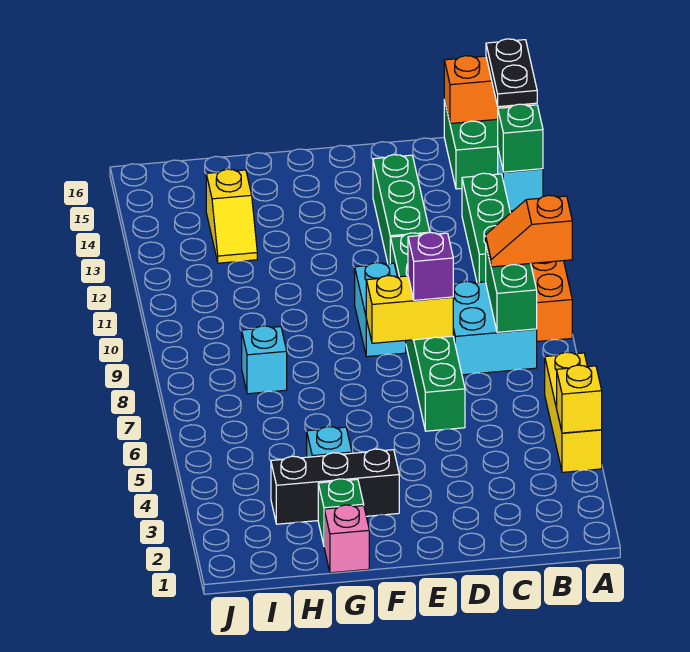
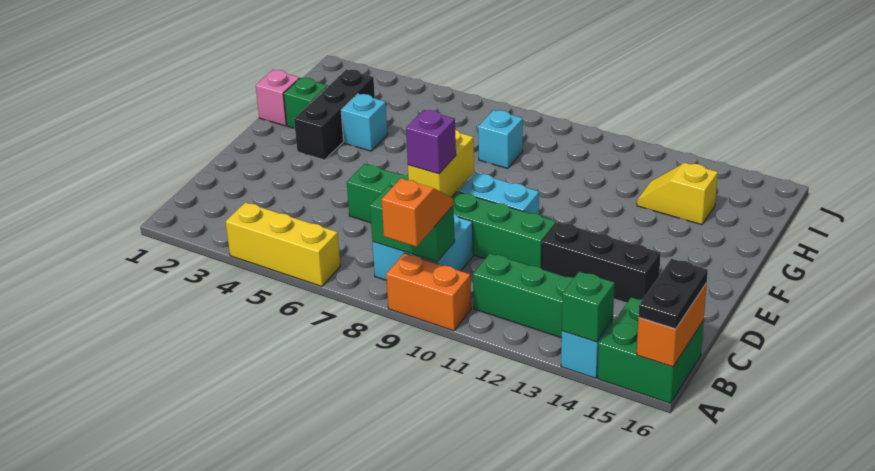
yellow brick A4 level 2 -> none
black plate A15:A16 level 3 -> black plate A16:B16 level 3
green brick D12:D14 level 1 -> black brick D12:D14 level 1

